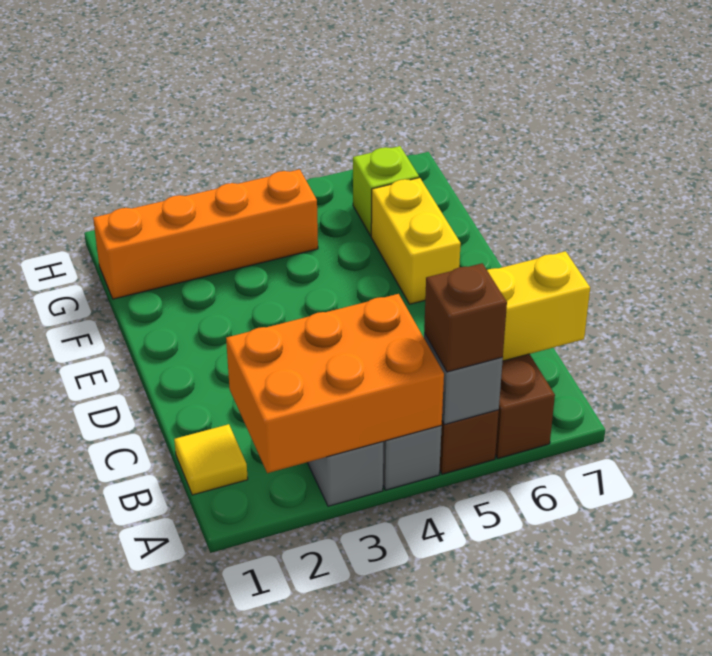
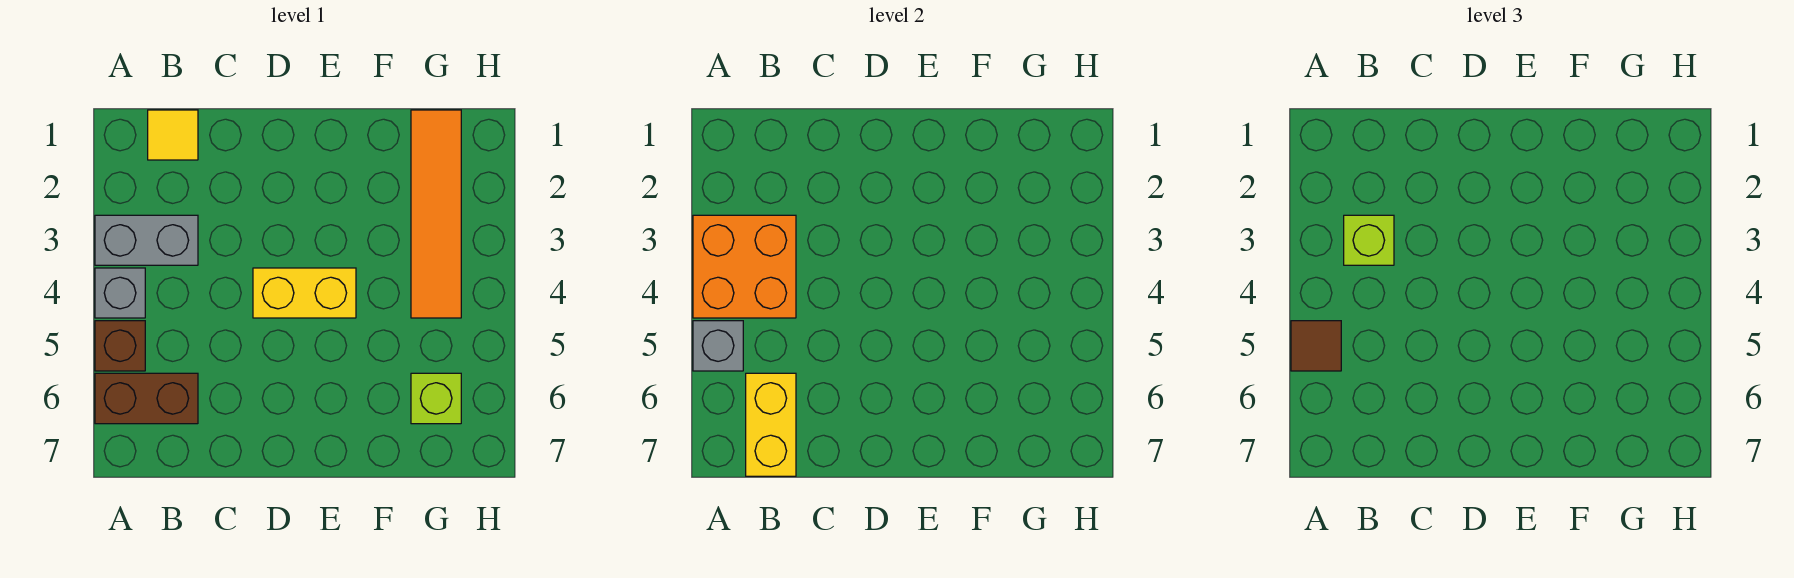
orange brick A2:B4 level 2 -> orange brick A3:B4 level 2
brown brick A5 level 3 -> brown tile A5 level 3
none -> lime brick B3 level 3
yellow brick E6:F6 level 1 -> yellow brick D4:E4 level 1
orange brick G1:G4 level 1 -> orange tile G1:G4 level 1

